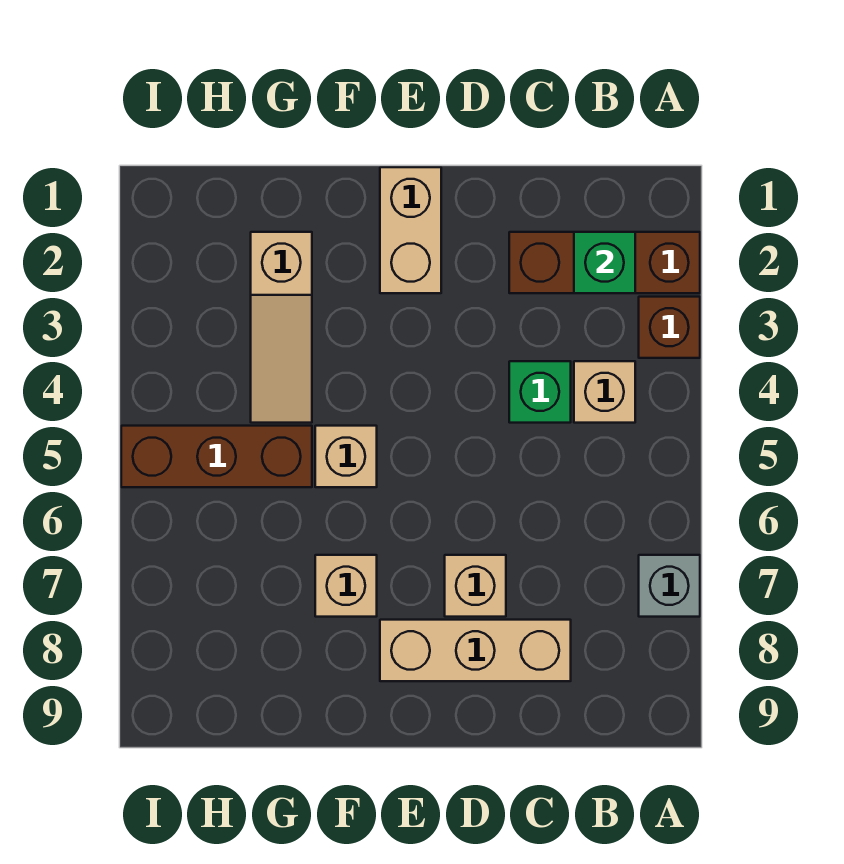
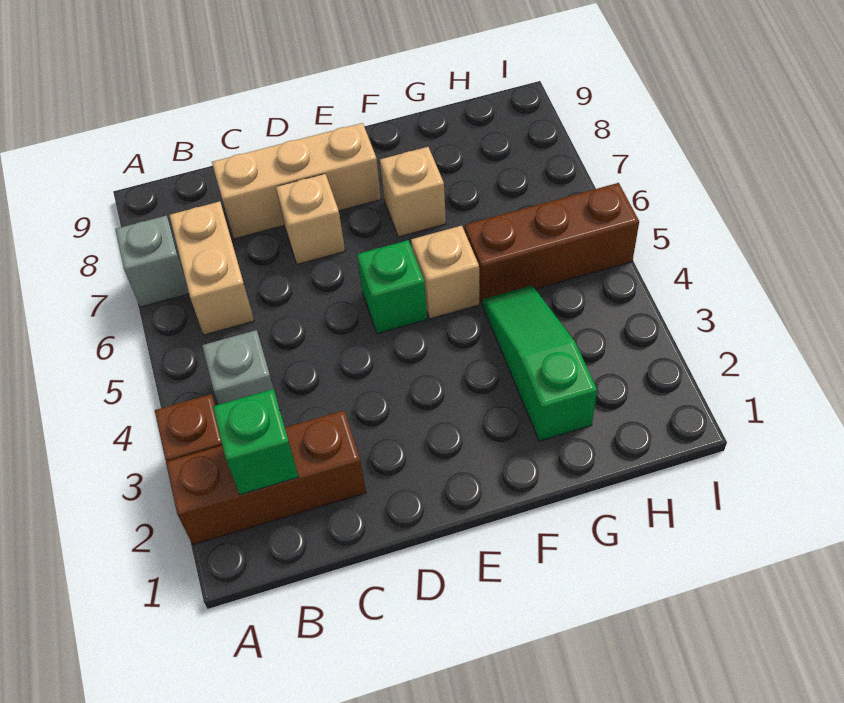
tan brick B4 level 1 -> grey brick B4 level 1
green brick C4 level 1 -> green brick E5 level 1
tan brick E1:E2 level 1 -> tan brick B6:B7 level 1
tan slope G2:G4 level 1 top 2 -> green slope G2:G4 level 1 top 2

